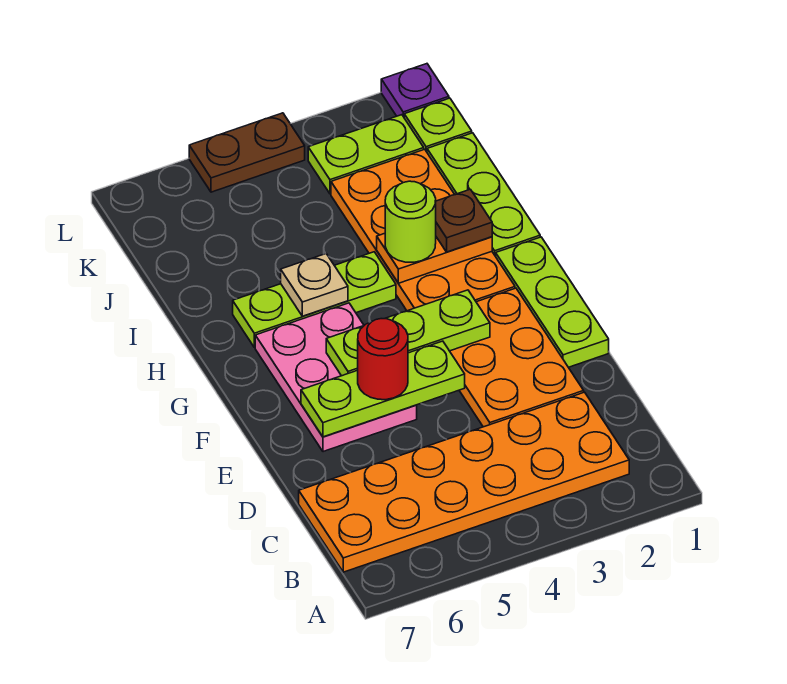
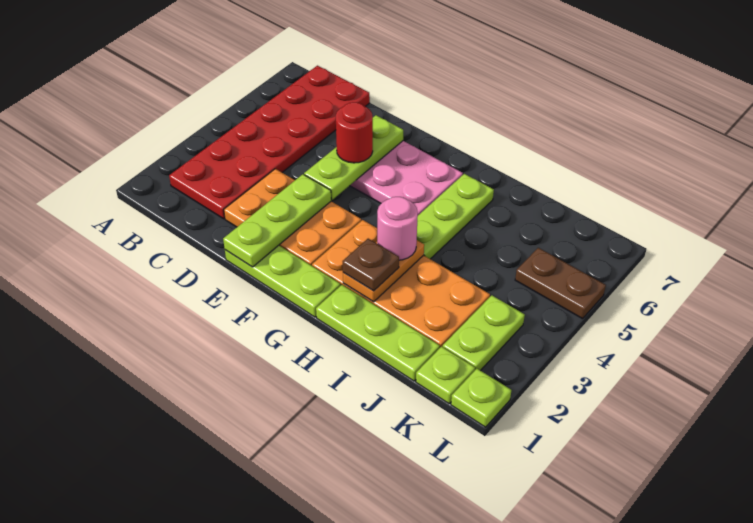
orange plate B2:C7 level 1 -> red plate B2:C7 level 1
lime plate F3:F5 level 2 -> lime plate E1:E3 level 2
lime round brick H3 level 3 -> pink round brick H3 level 3
tan plate H5 level 2 -> none
purple plate L1 level 1 -> lime plate L1 level 1
brown plate L4:L5 level 1 -> brown plate K5:L5 level 1

